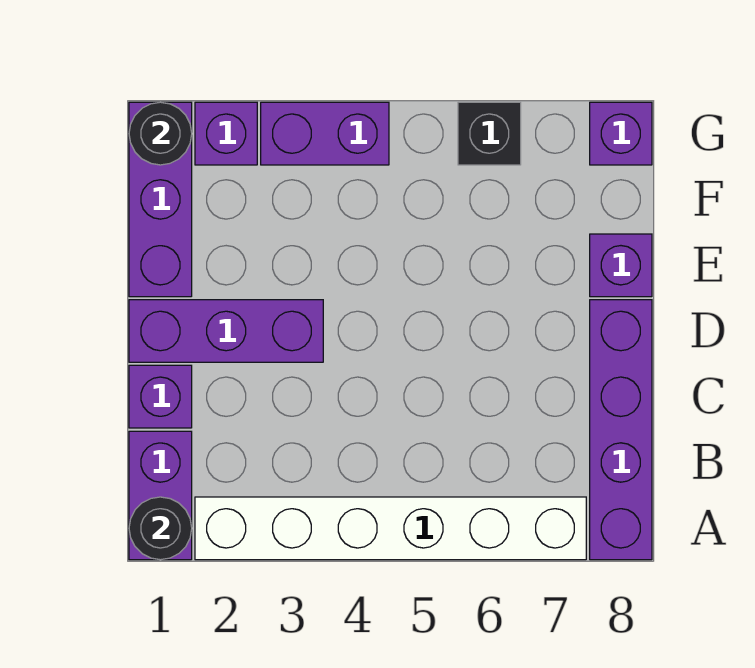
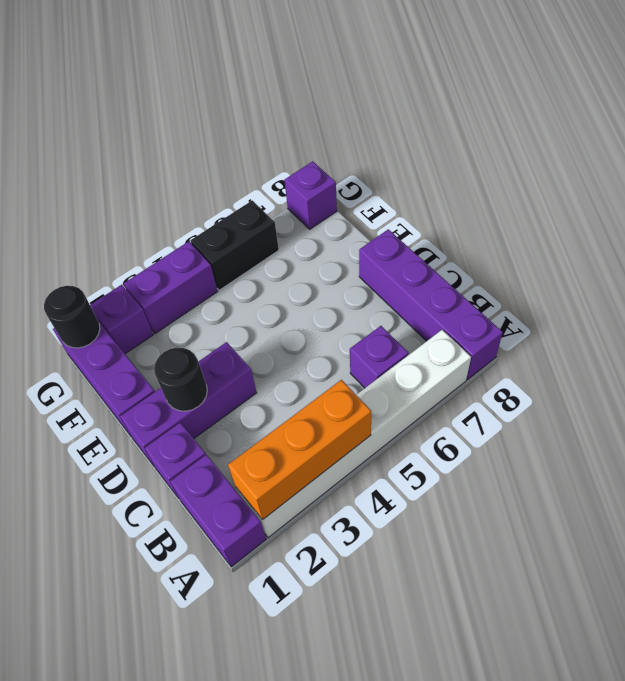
black round brick A1 level 2 -> black round brick D2 level 2
none -> orange brick A2:A4 level 2
purple brick E8 level 1 -> purple brick B6 level 1
black brick G6 level 1 -> black brick G5:G6 level 1

